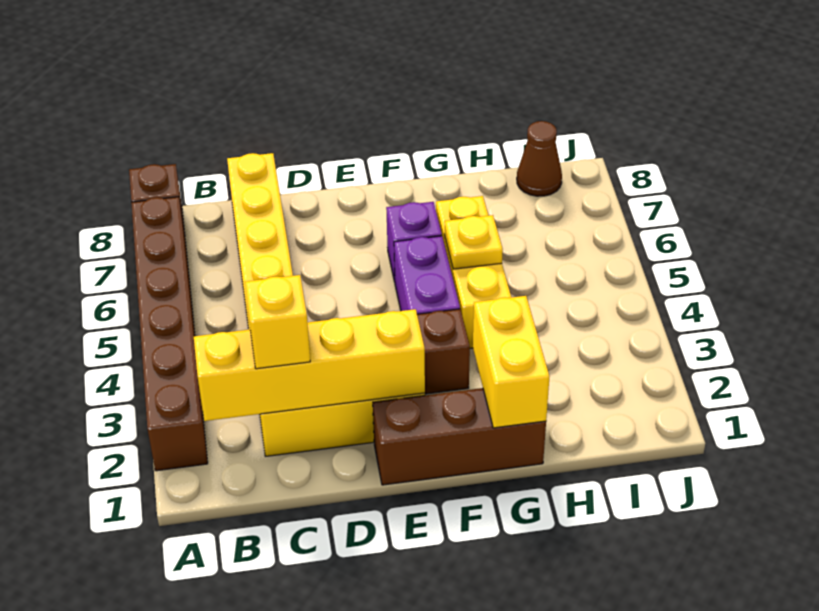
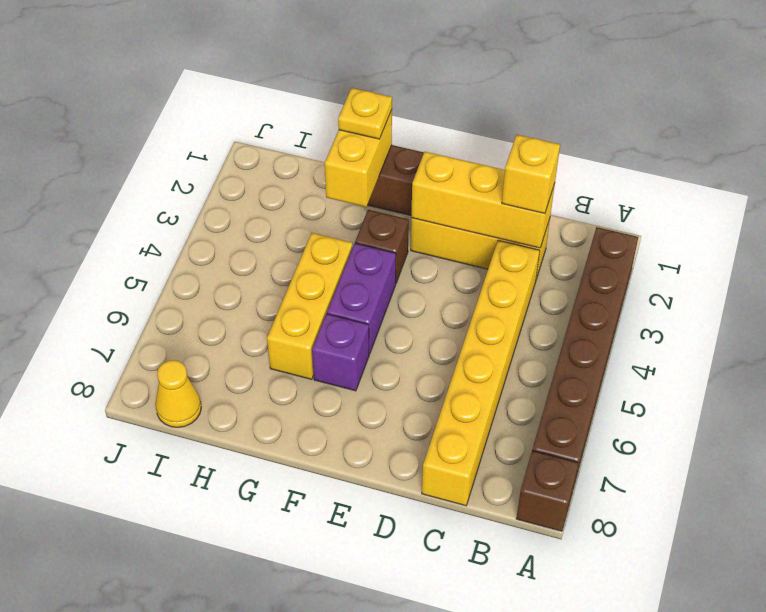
yellow brick B2:E2 level 2 -> yellow brick C2:E2 level 2
yellow plate G5 level 2 -> yellow plate G1 level 3
brown cone I8 level 1 -> yellow cone I8 level 1

